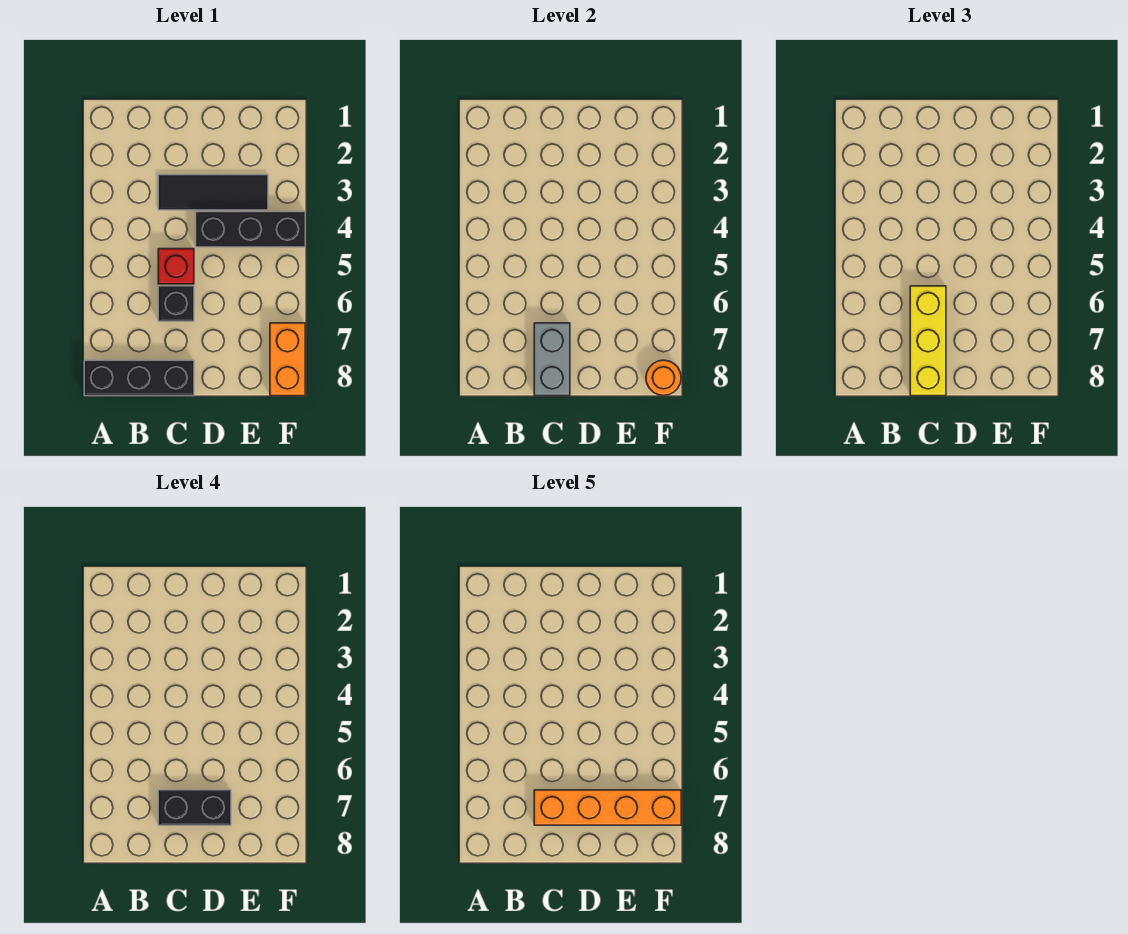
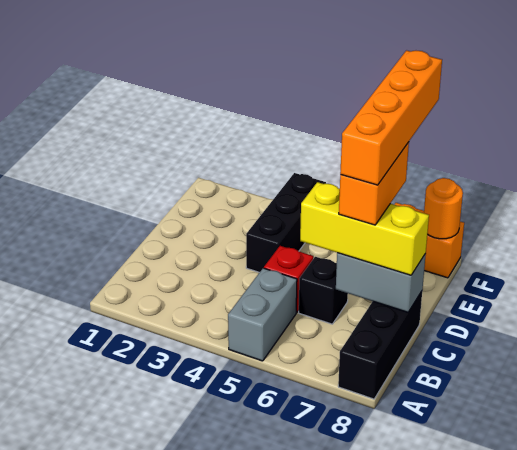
none -> grey brick A5:B5 level 1
black tile C3:E3 level 1 -> none
black brick C7:D7 level 4 -> orange brick C7:D7 level 4

